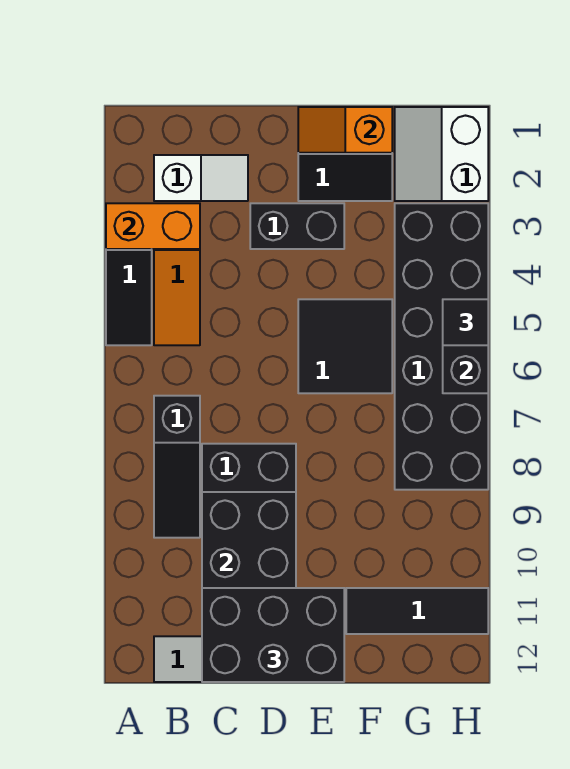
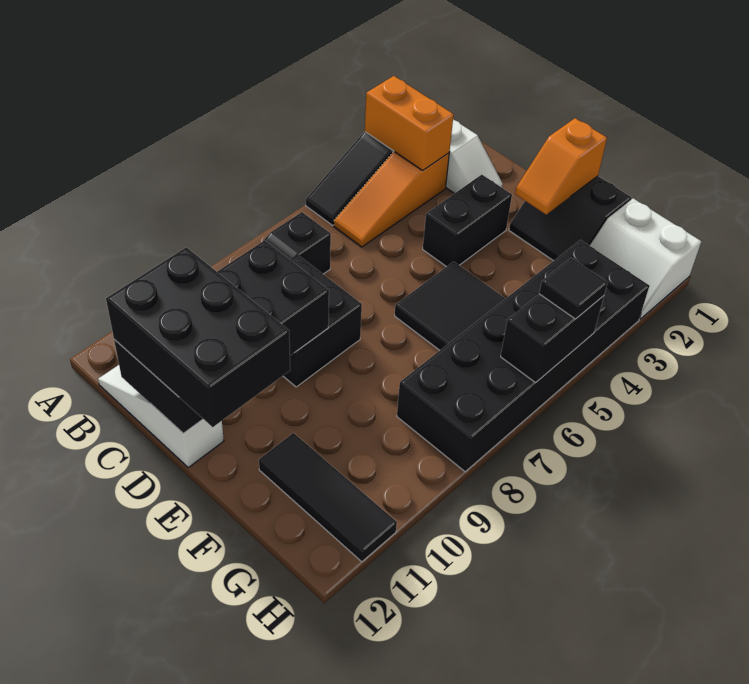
black brick D3:E3 level 1 -> black brick D3:D4 level 1
orange slope E1:F1 level 2 top F -> orange slope E1:E2 level 2 top 1
white slope G1:H2 level 1 top H -> white slope G1:H2 level 1 top 1

